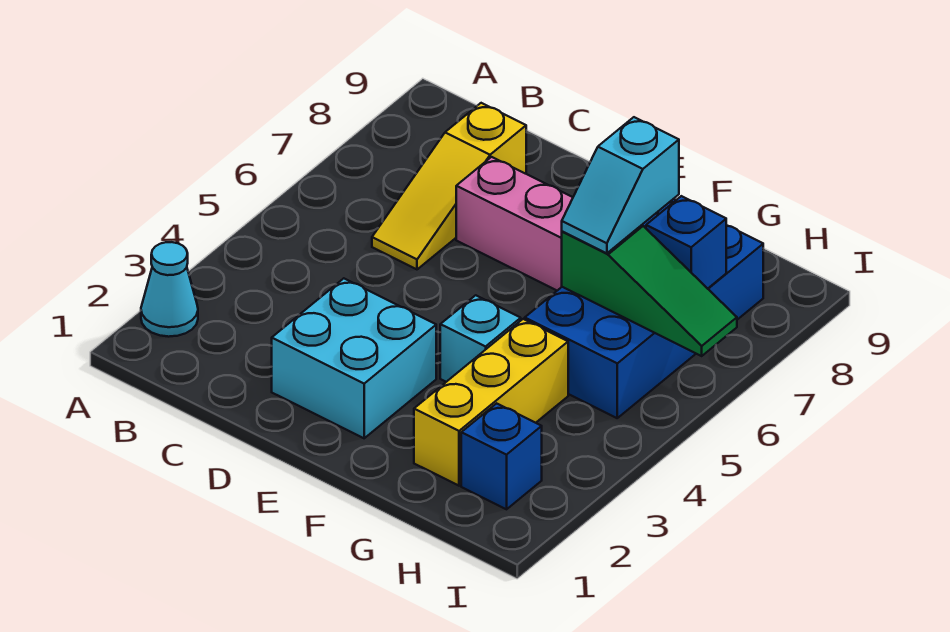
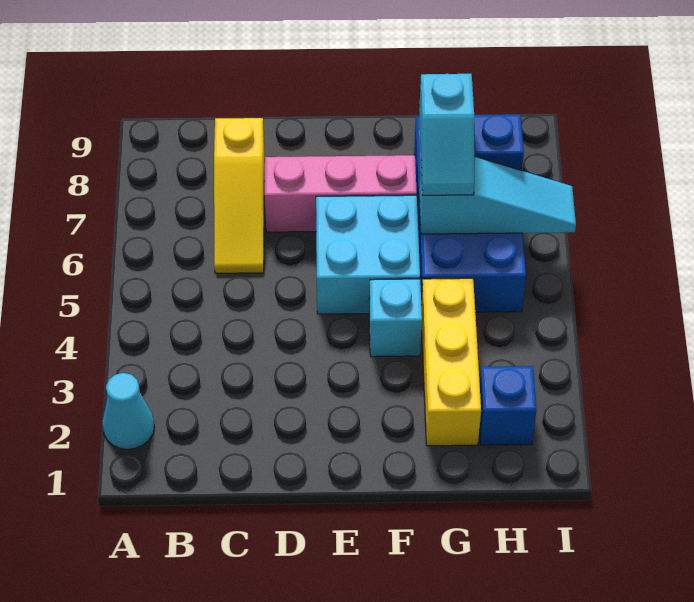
cyan brick D2:E3 level 1 -> cyan brick E5:F6 level 1
green slope G6:I6 level 2 top G -> cyan slope G6:I6 level 2 top G

